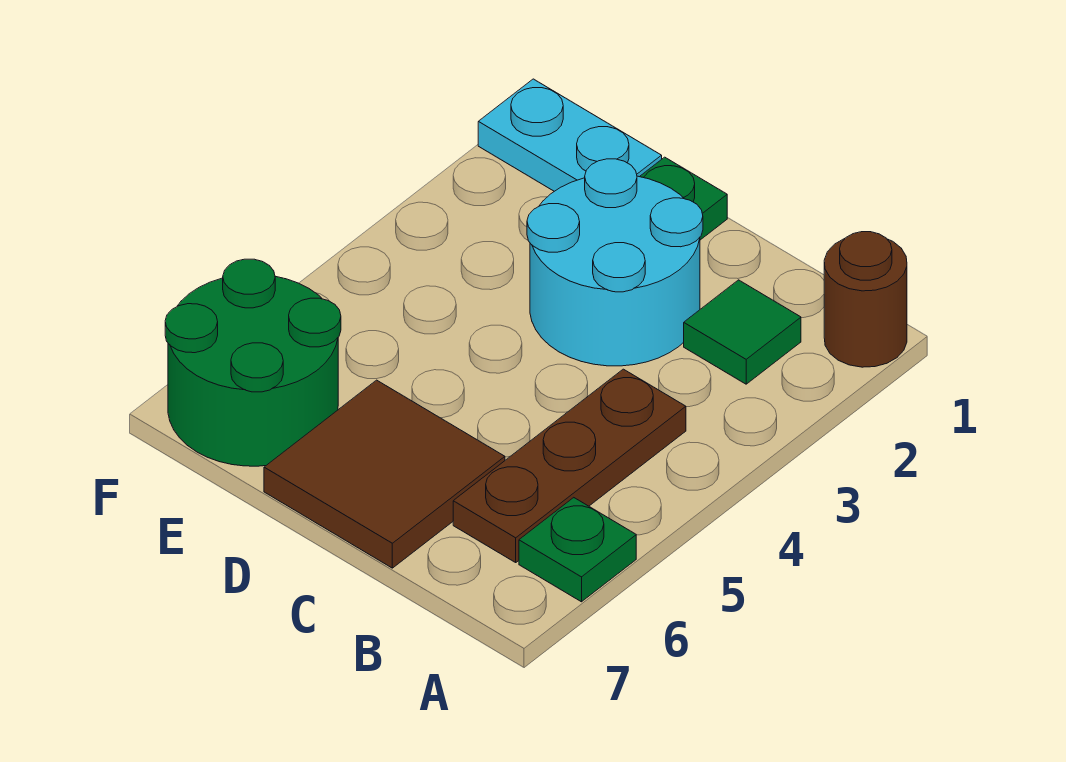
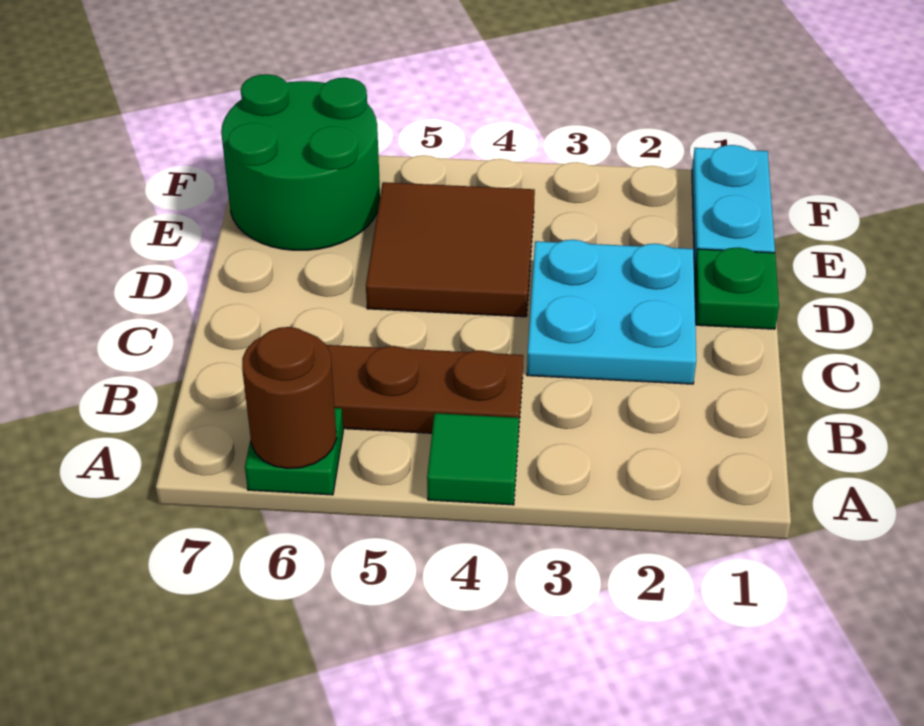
brown round brick A1 level 1 -> brown round brick A6 level 2
green tile B2 level 1 -> green tile A4 level 1
cyan round brick C2:D3 level 1 -> cyan plate C2:D3 level 1
brown tile C6:D7 level 1 -> brown tile D4:E5 level 1

